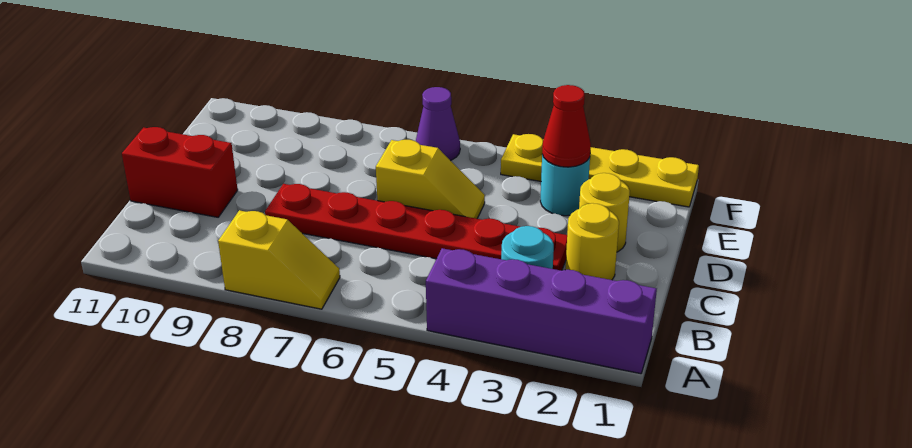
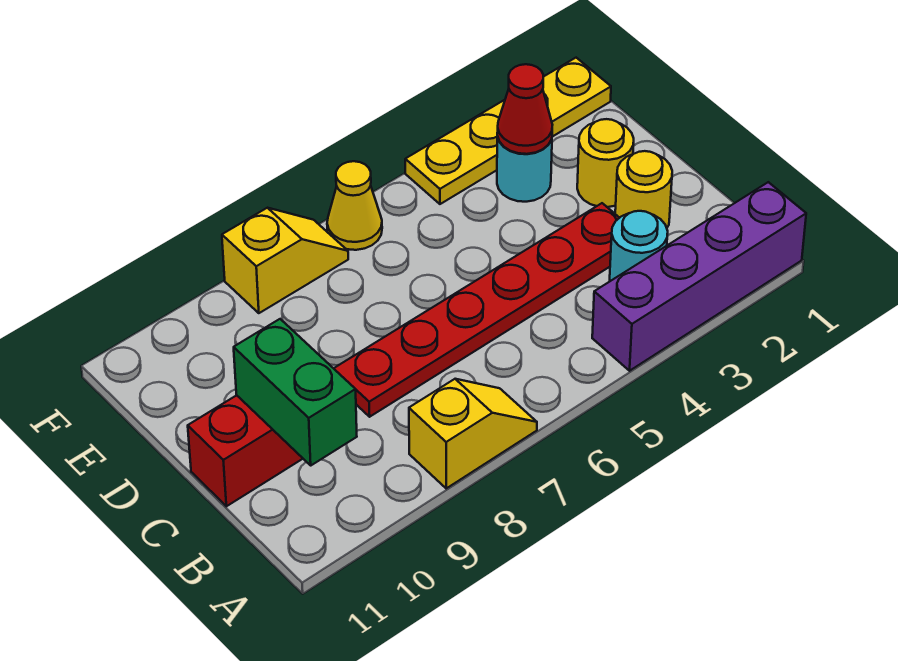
none -> green brick B10:C10 level 2
yellow slope D5:D6 level 1 top 6 -> yellow slope F7:F8 level 1 top 8
purple cone F6 level 1 -> yellow cone F6 level 1

